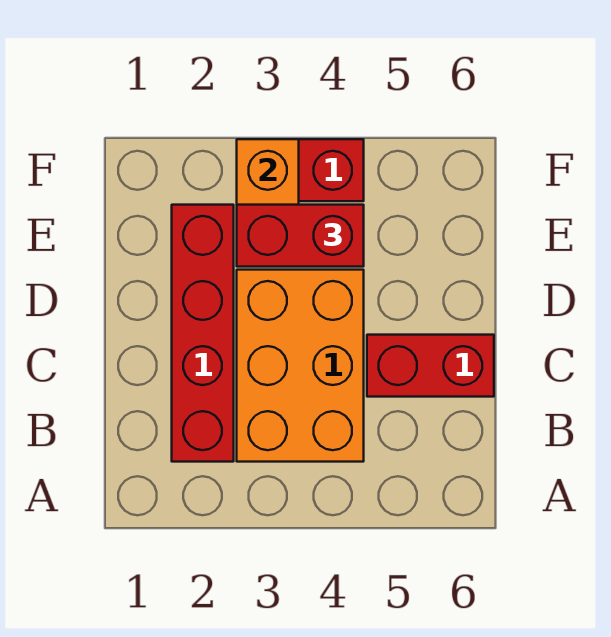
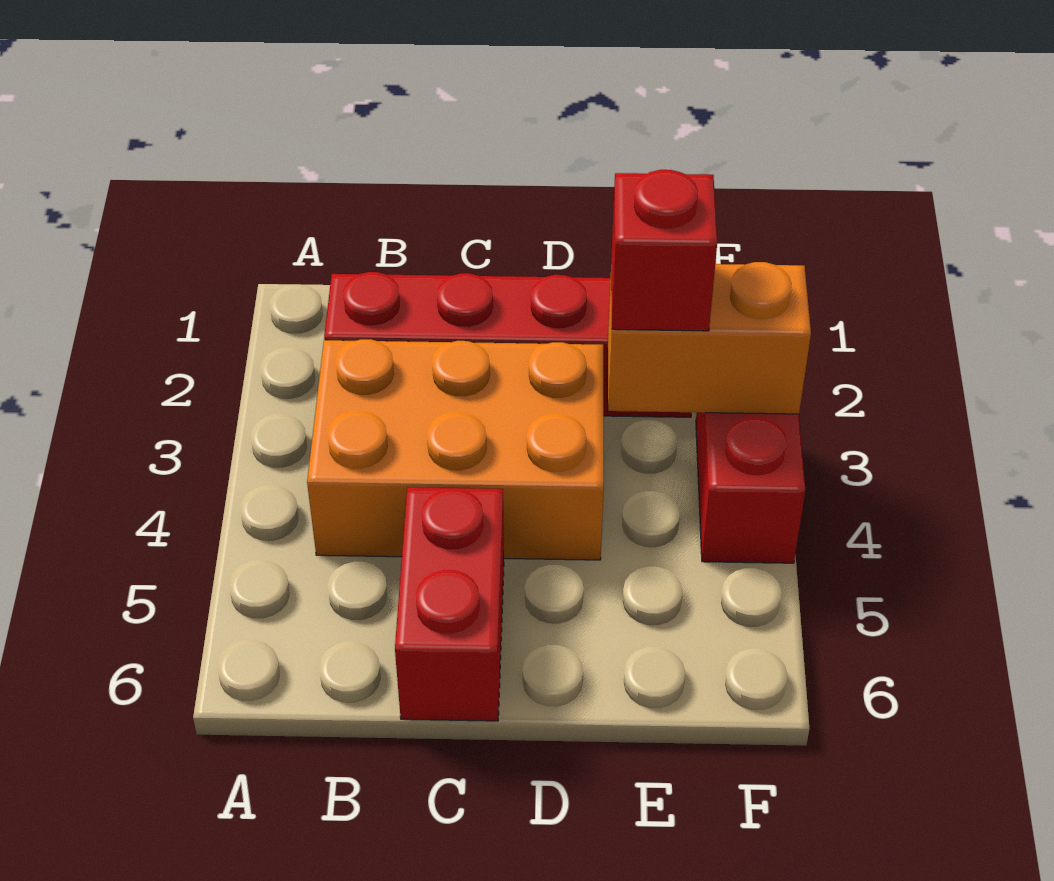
red brick E3:E4 level 3 -> red brick E3 level 3

